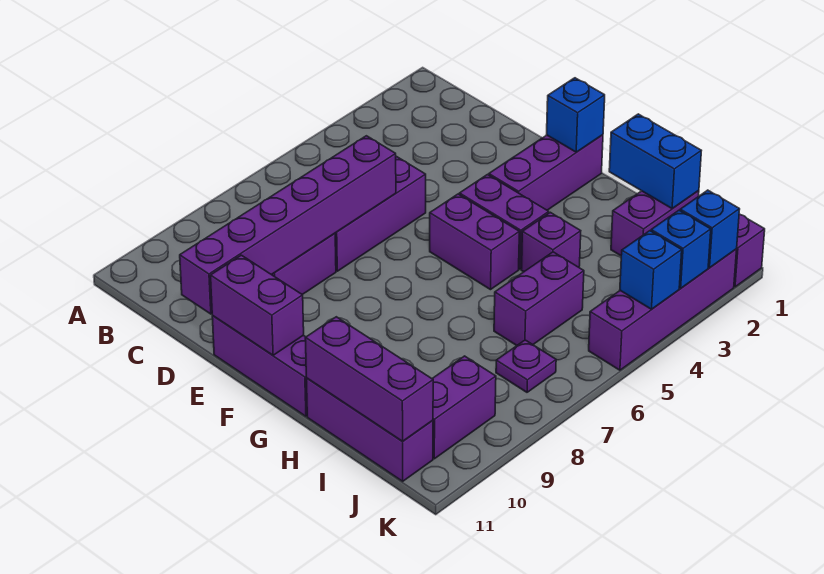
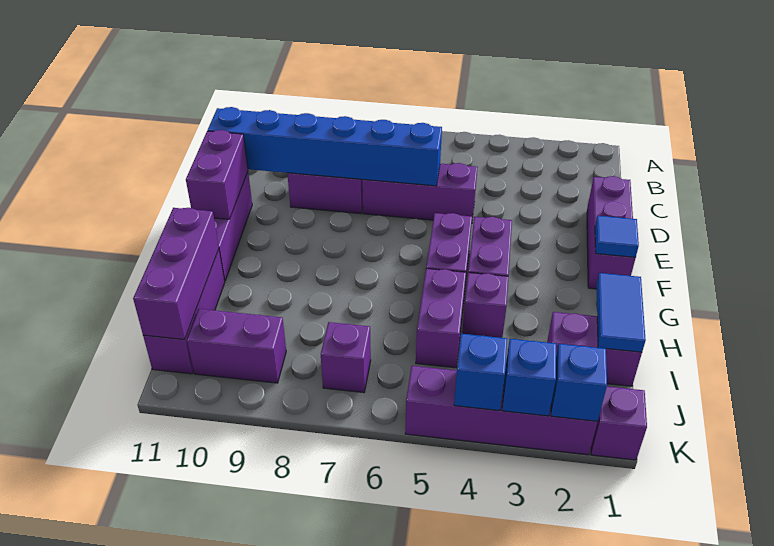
purple brick D6:D11 level 2 -> blue brick D6:D11 level 2
purple brick F1:F3 level 1 -> purple brick D1:F1 level 1
blue brick F1 level 2 -> blue tile F1 level 2
blue brick H1:I1 level 2 -> blue tile H1:I1 level 2
purple brick I5:I6 level 1 -> purple brick H5:I5 level 1
purple plate J7 level 1 -> purple brick J7 level 1

